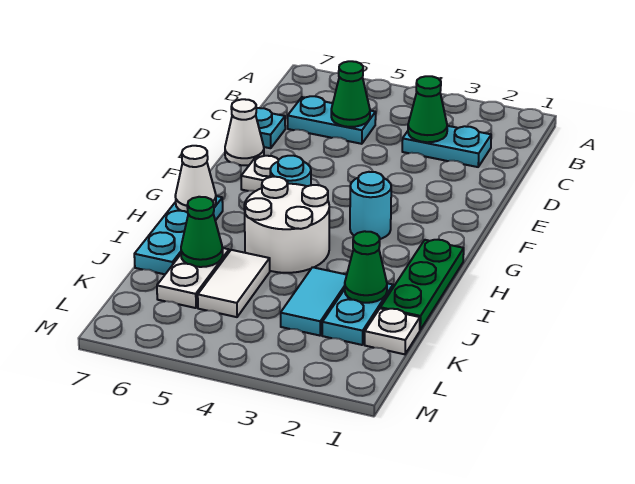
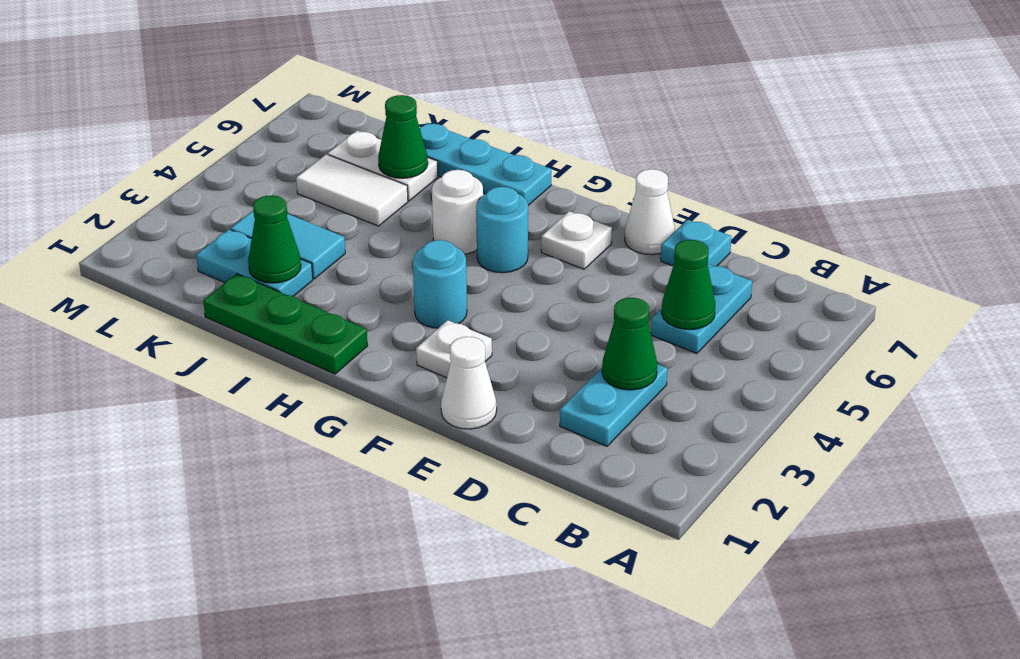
white round brick H4:I5 level 1 -> white round brick H5 level 1
white cone H7 level 2 -> white cone E1 level 1
white plate K1 level 1 -> white plate F2 level 1

